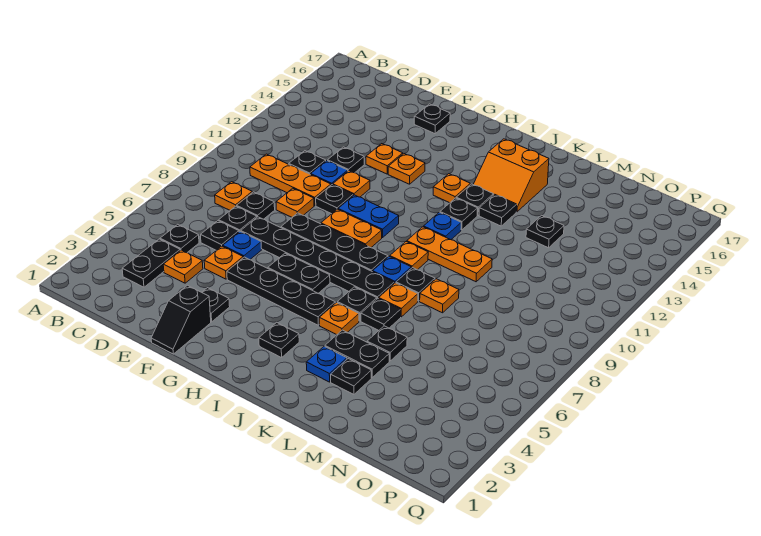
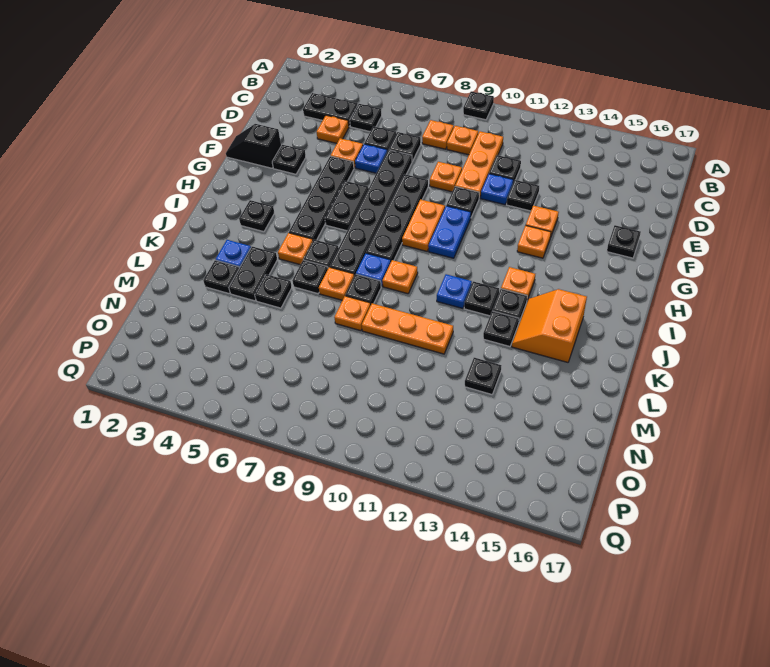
black plate D8 level 1 -> black plate A9 level 1
orange plate F11 level 1 -> orange plate C9 level 1
orange plate J10:L10 level 1 -> orange plate L9:L11 level 1

